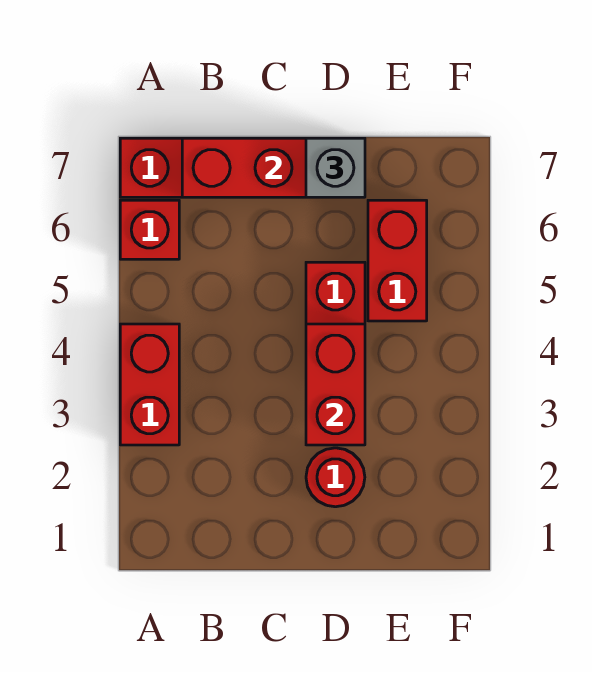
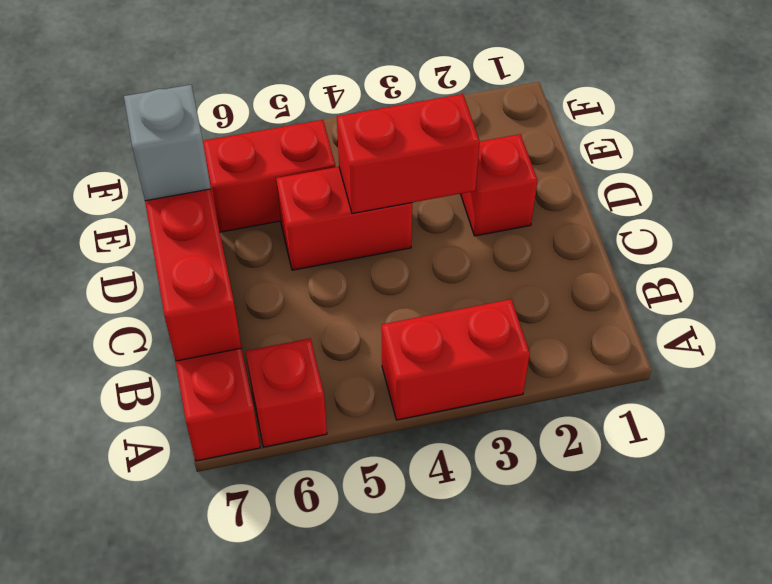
red round brick D2 level 1 -> red brick D2 level 1

